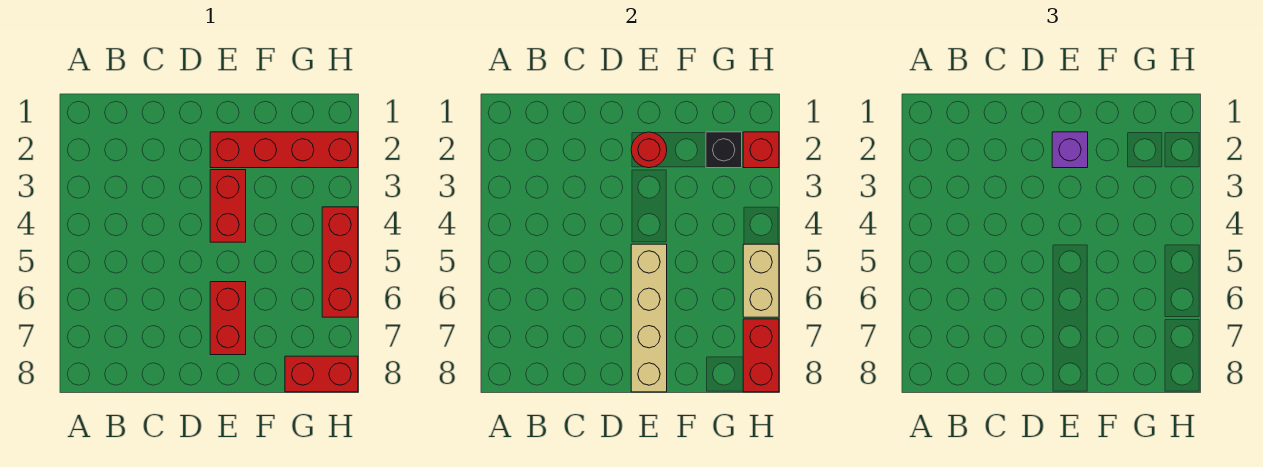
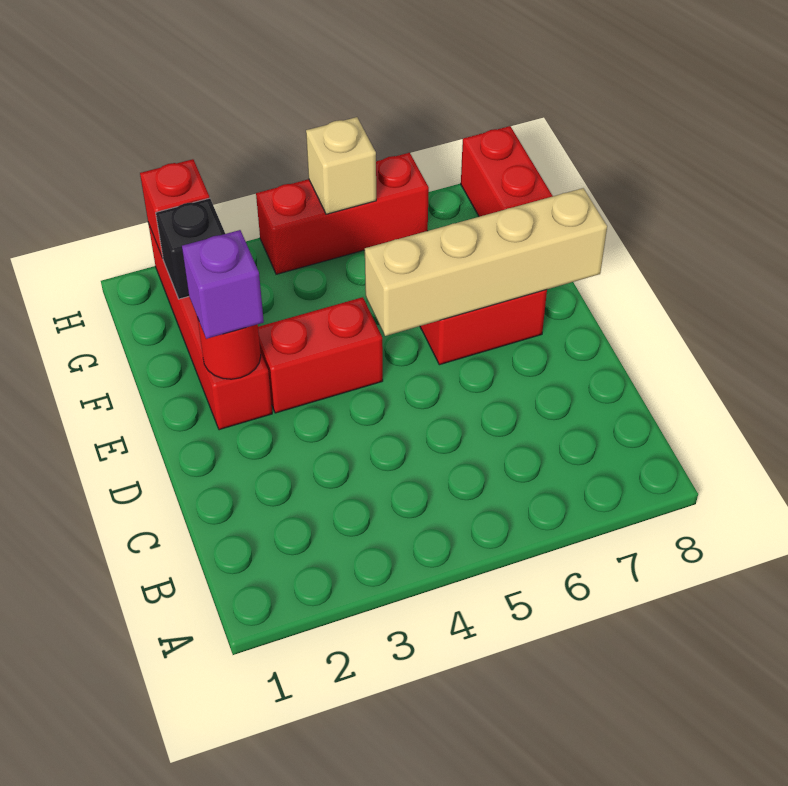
tan brick H5:H6 level 2 -> tan brick H5 level 2
red brick H7:H8 level 2 -> none

